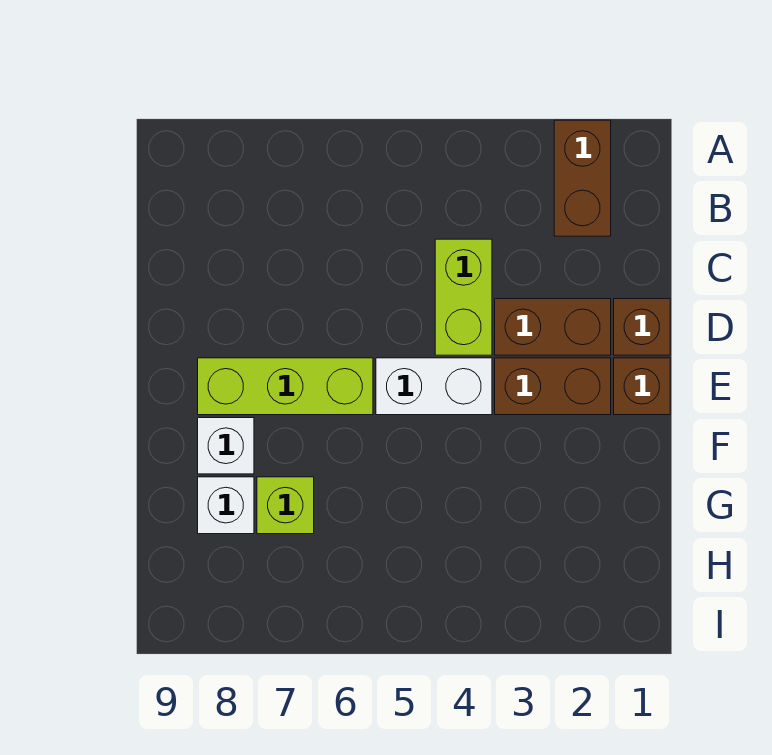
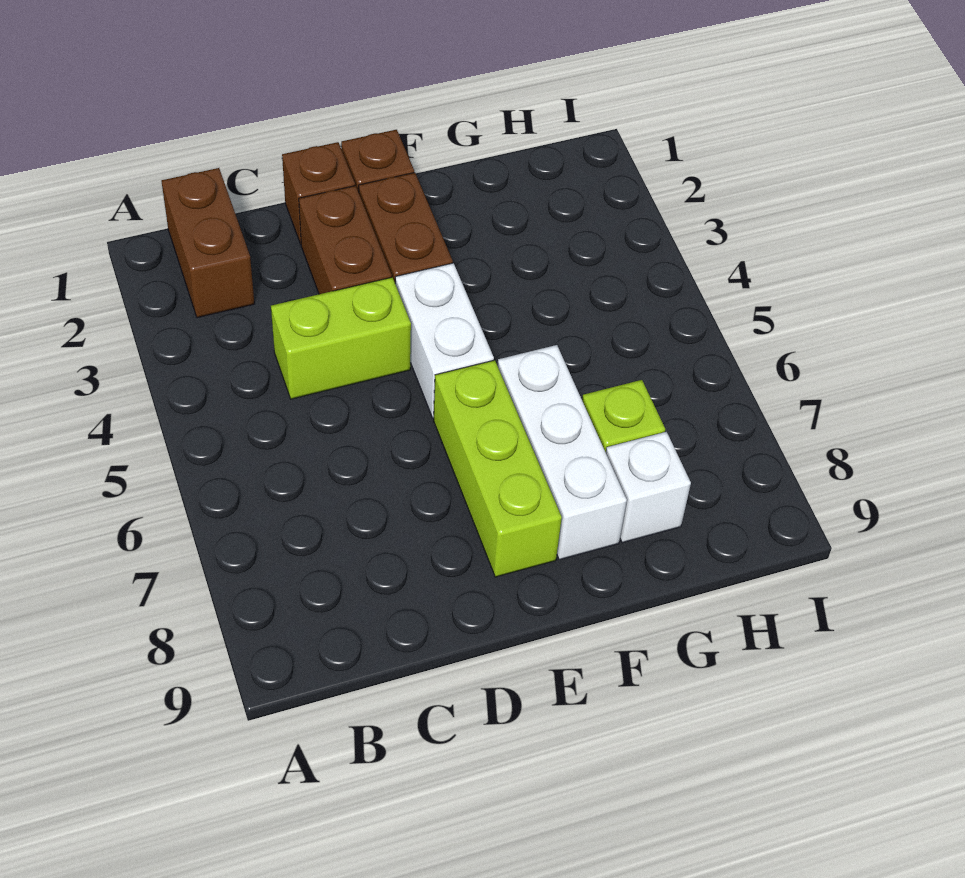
brown brick A2:B2 level 1 -> brown brick B1:B2 level 1
white brick F8 level 1 -> white brick F6:F8 level 1

